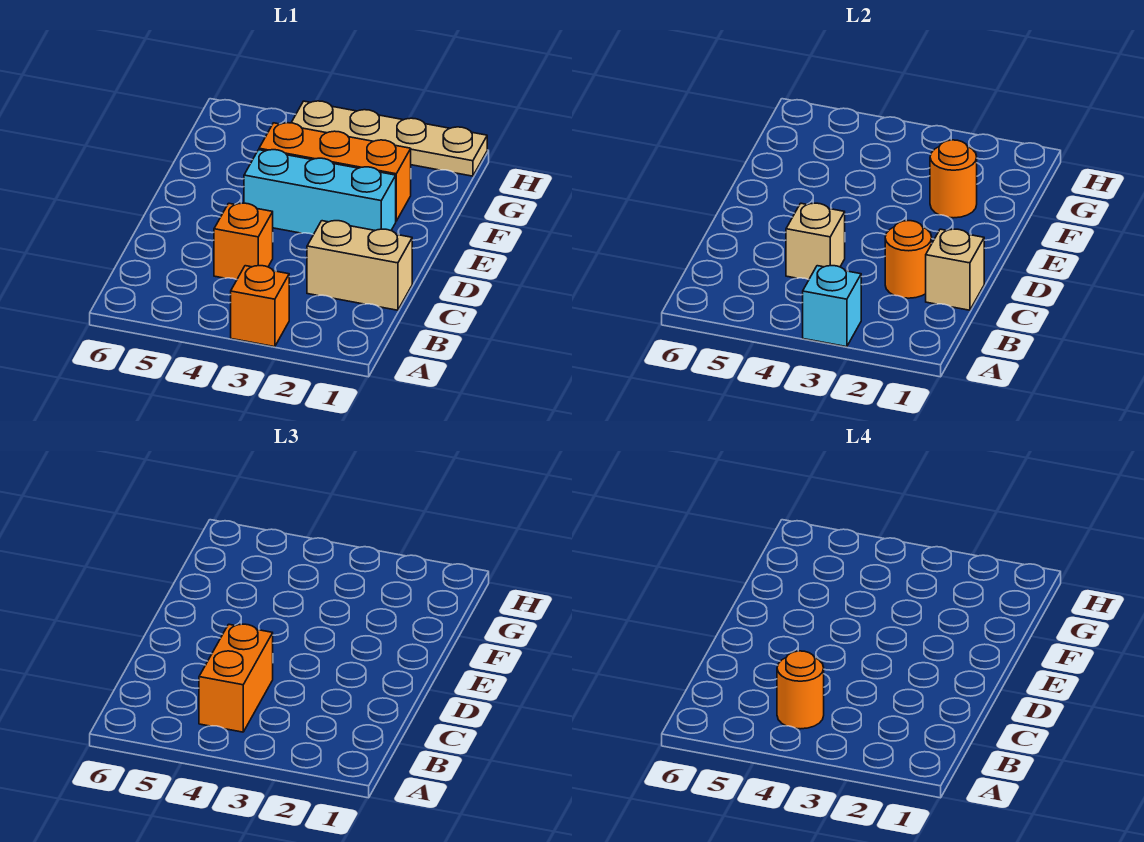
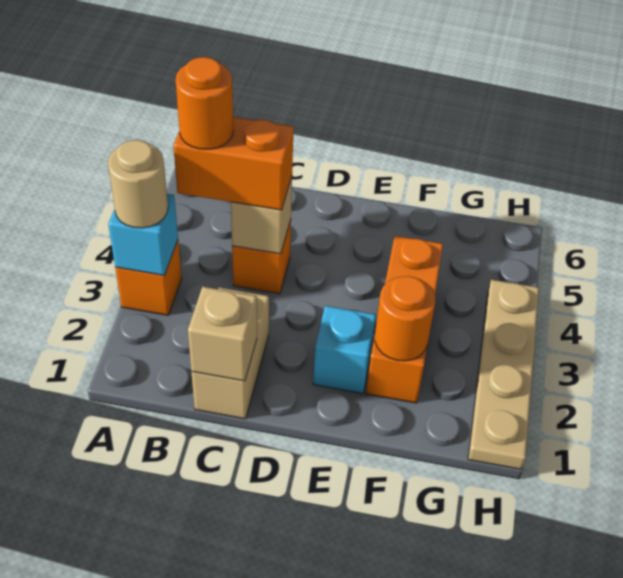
none -> tan round brick A3 level 3
orange round brick C2 level 2 -> none
cyan brick E2:E4 level 1 -> cyan brick E2 level 1

